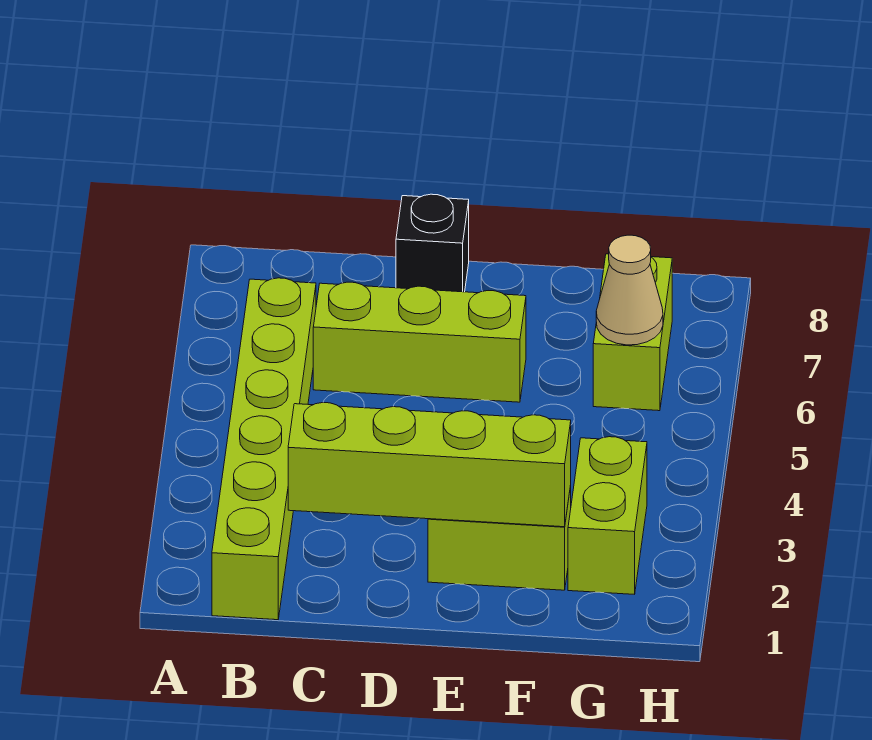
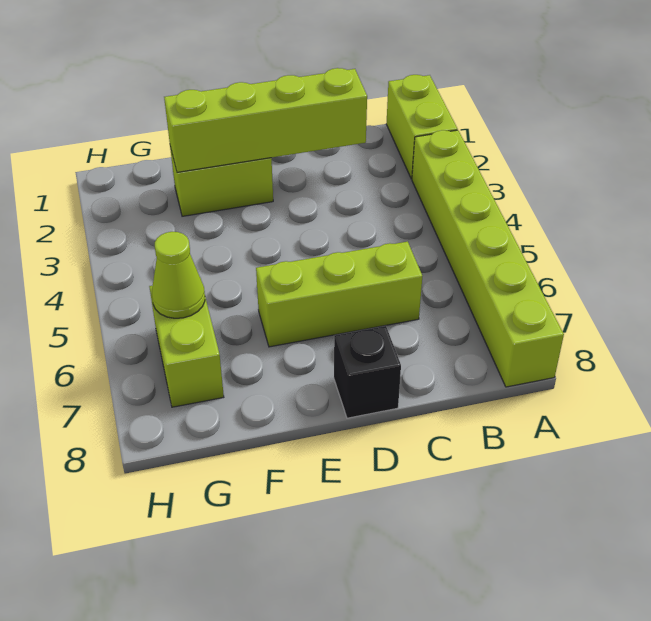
lime brick B1:B6 level 1 -> lime brick A3:A8 level 1
lime brick G2:G3 level 1 -> lime brick A1:A2 level 1
tan cone G6 level 2 -> lime cone G6 level 2

